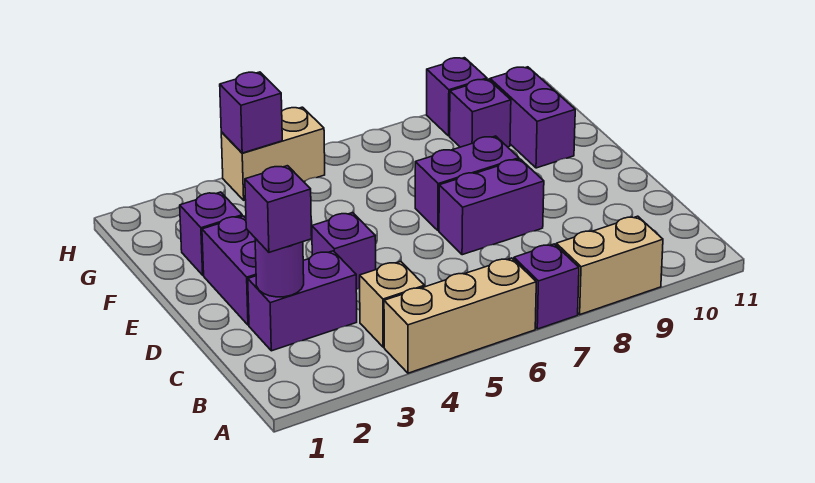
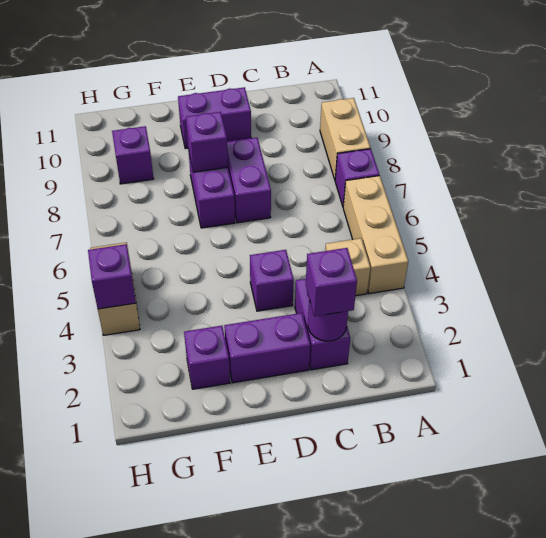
purple brick F10:G10 level 1 -> purple brick D10:E10 level 1
purple brick H9 level 1 -> purple brick E8 level 2

